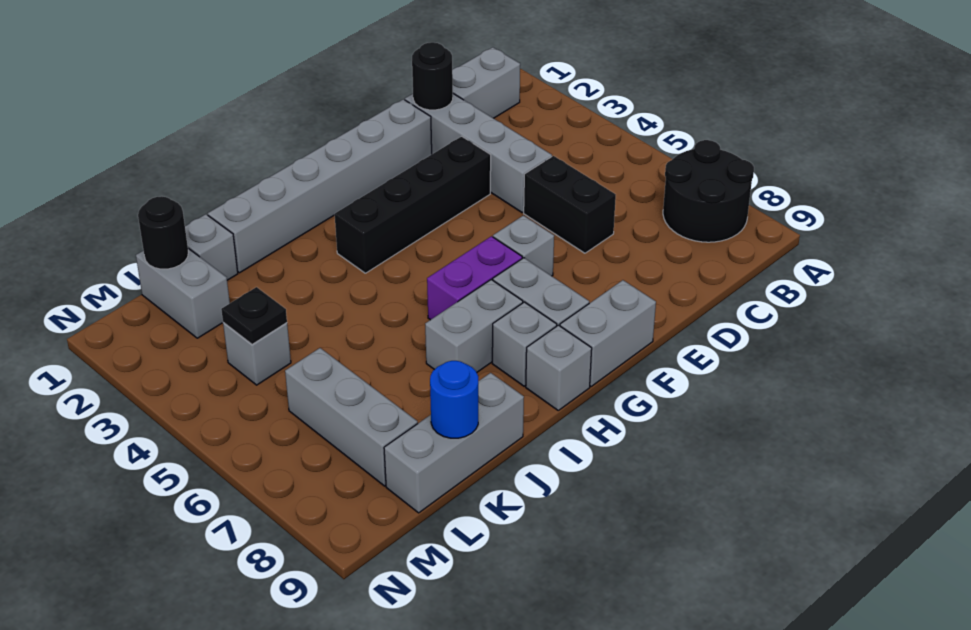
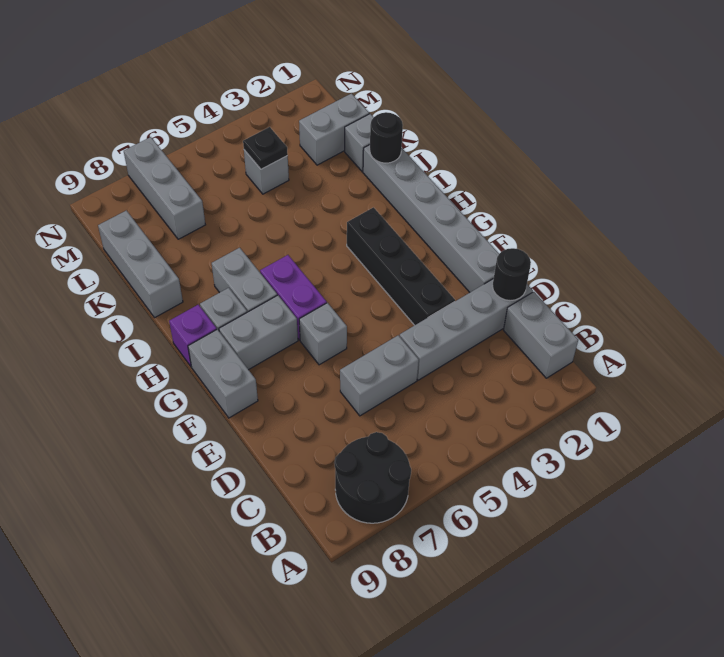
black brick D5:D6 level 1 -> grey brick D5:D6 level 1
grey brick H9 level 1 -> purple brick H9 level 1
blue round brick K9 level 2 -> none
black round brick L1 level 2 -> black round brick J1 level 2
grey brick L6:L8 level 1 -> grey brick L7:N7 level 1

